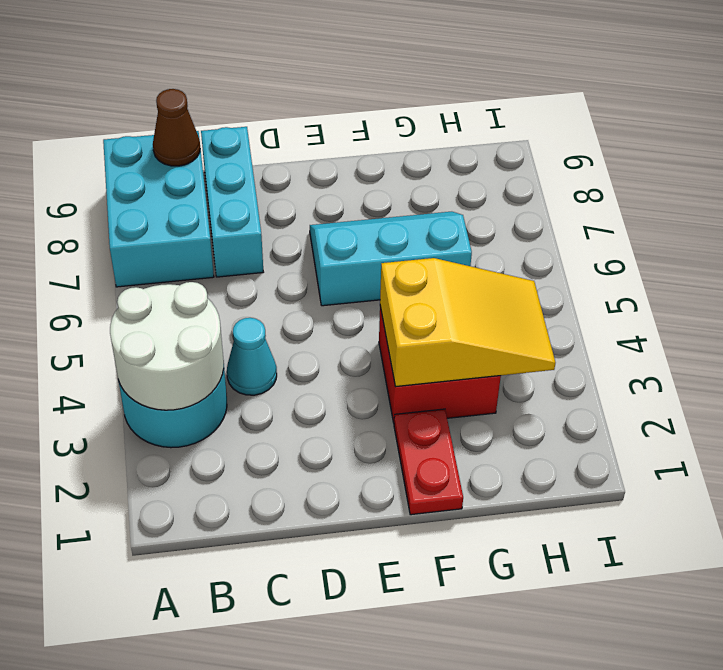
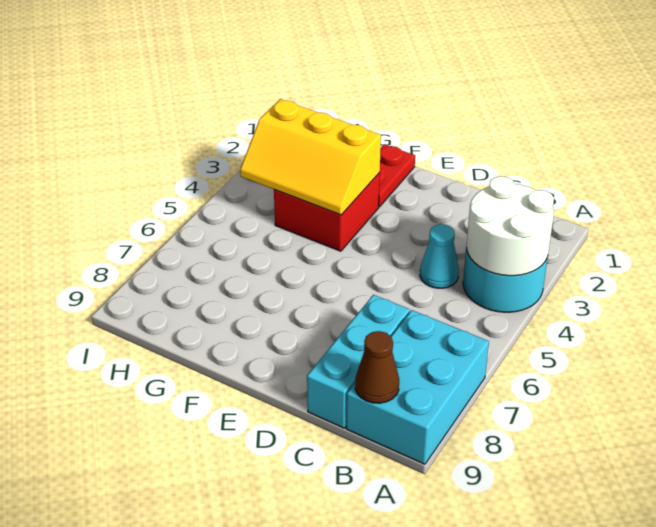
cyan slope E6:G7 level 1 top 6 -> none
yellow slope F3:H4 level 2 top F -> yellow slope F3:H4 level 2 top 3

